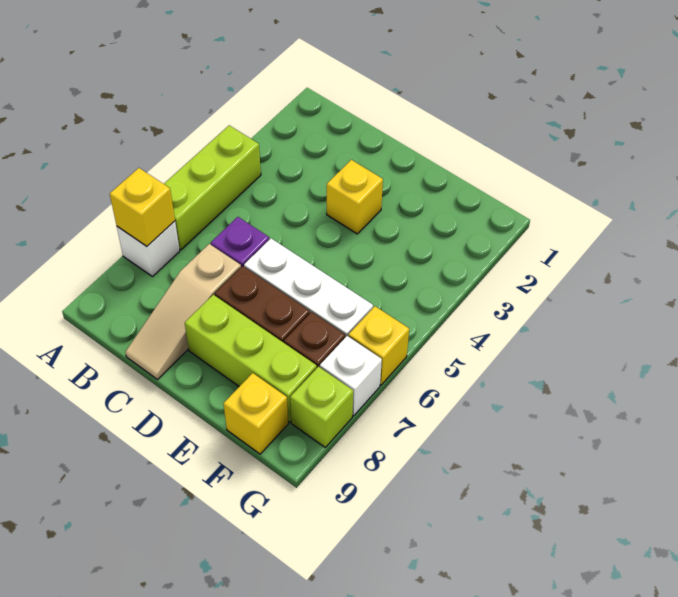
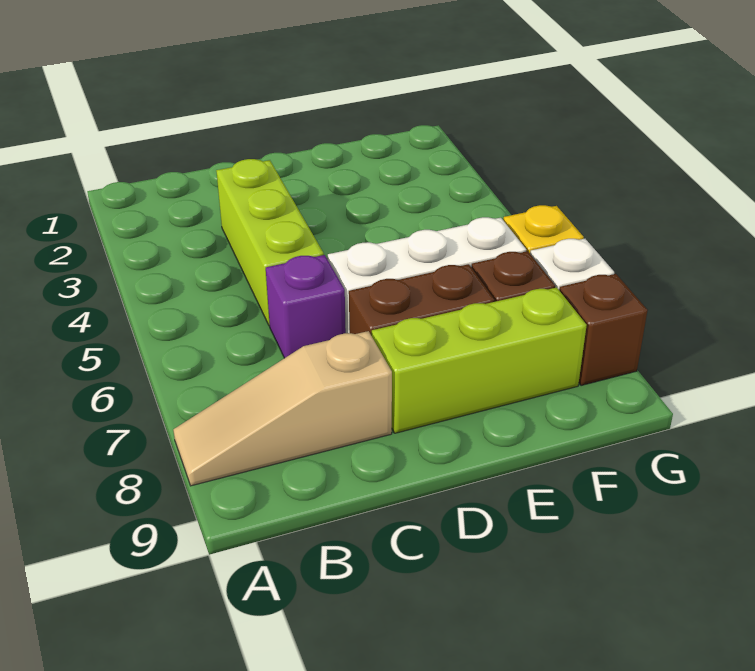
lime brick A4:A6 level 1 -> lime brick C3:C5 level 1
white brick A7 level 1 -> none
yellow brick A7 level 2 -> none
tan slope C7:C9 level 1 top 7 -> tan slope A8:C8 level 1 top C
yellow brick D3 level 1 -> none
yellow brick F9 level 1 -> none
lime brick G8 level 1 -> brown brick G8 level 1

